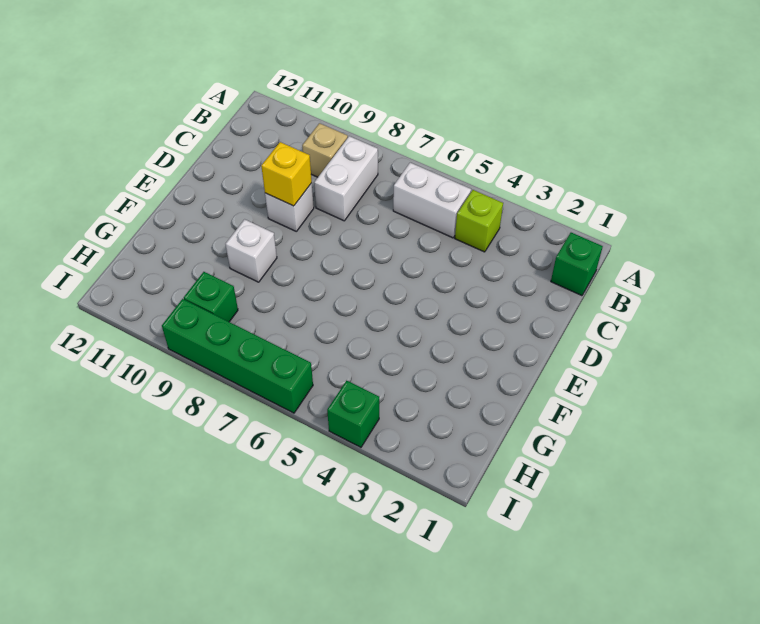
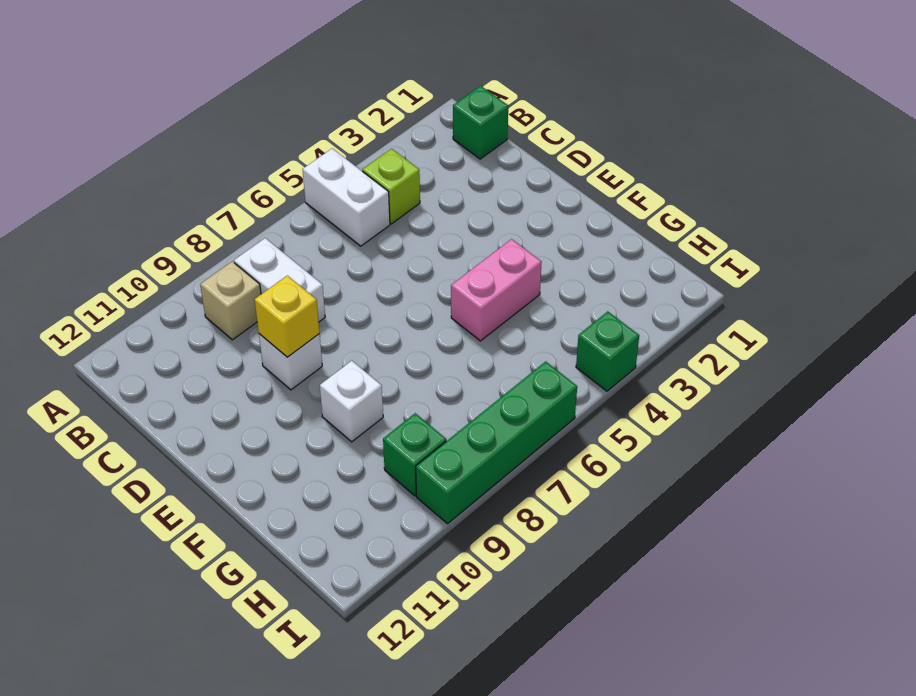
white brick B5:B6 level 1 -> white brick A5:B5 level 1
none -> pink brick F4:F5 level 1

